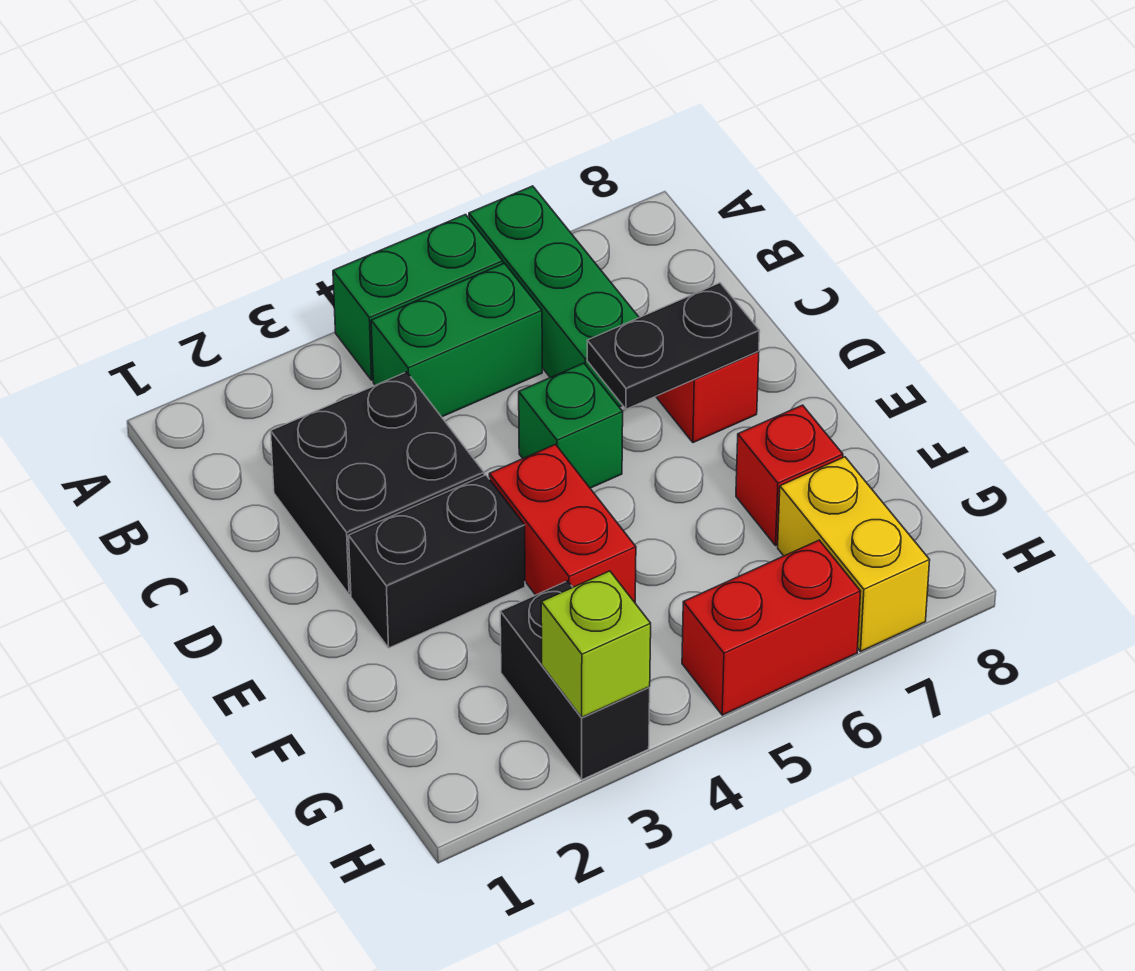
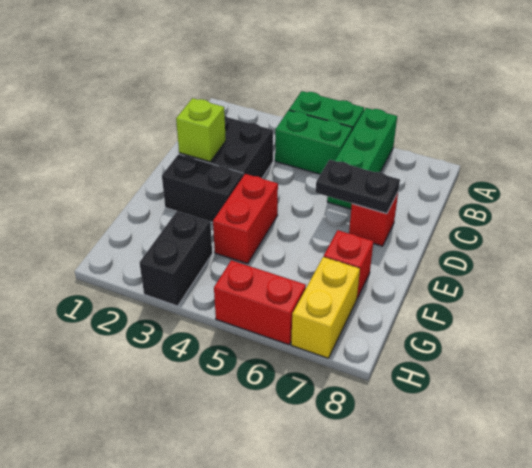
green brick D5 level 1 -> none
lime brick H3 level 2 -> lime brick D2 level 2

